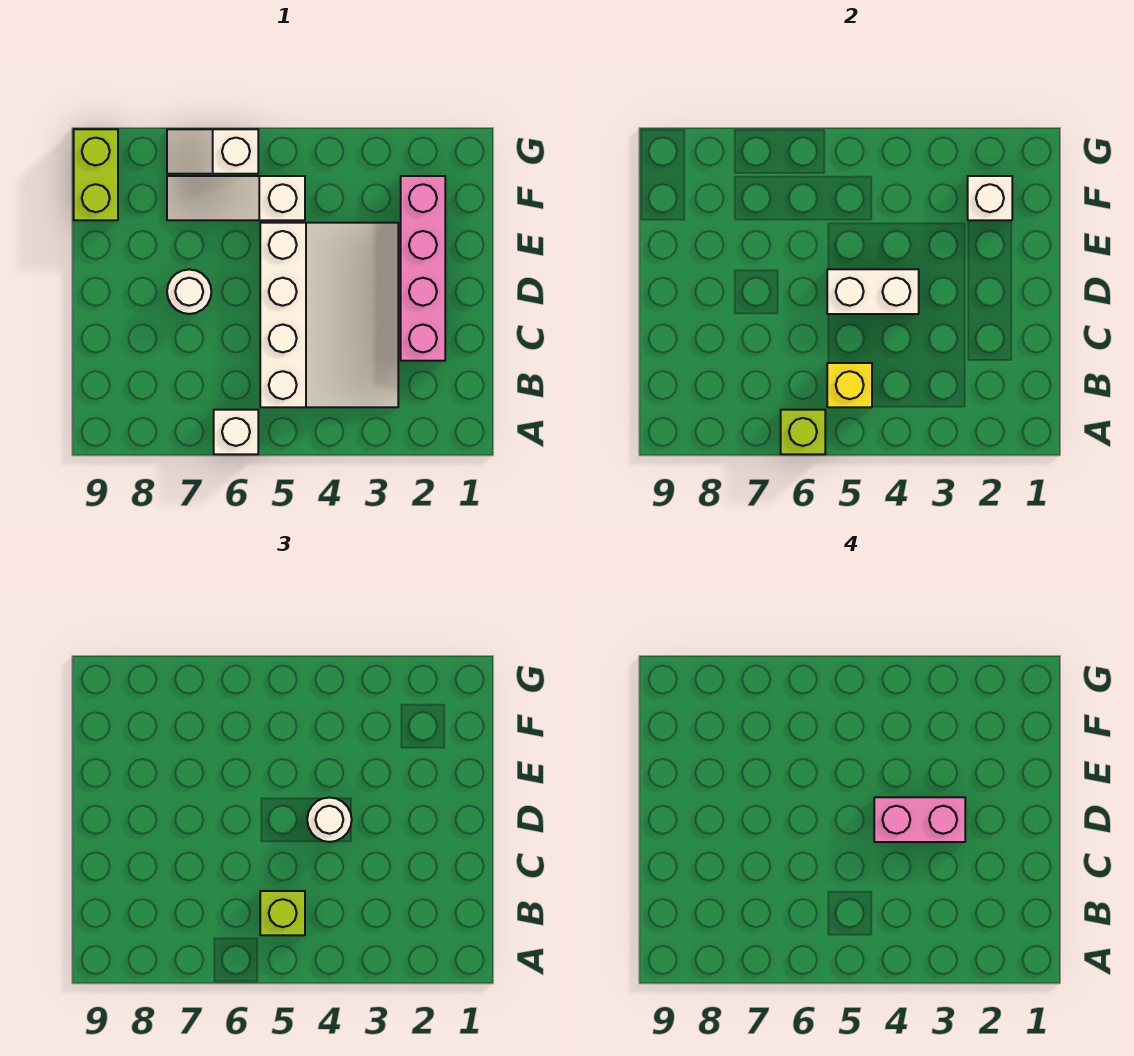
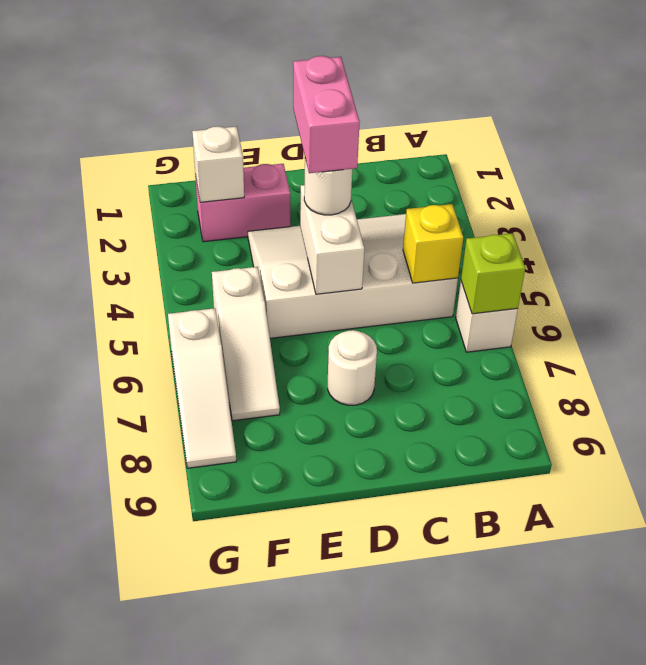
lime brick B5 level 3 -> none
pink brick C2:F2 level 1 -> pink brick E2:F2 level 1
lime brick F9:G9 level 1 -> none
white slope G6:G7 level 1 top 6 -> white slope G6:G8 level 1 top 6

